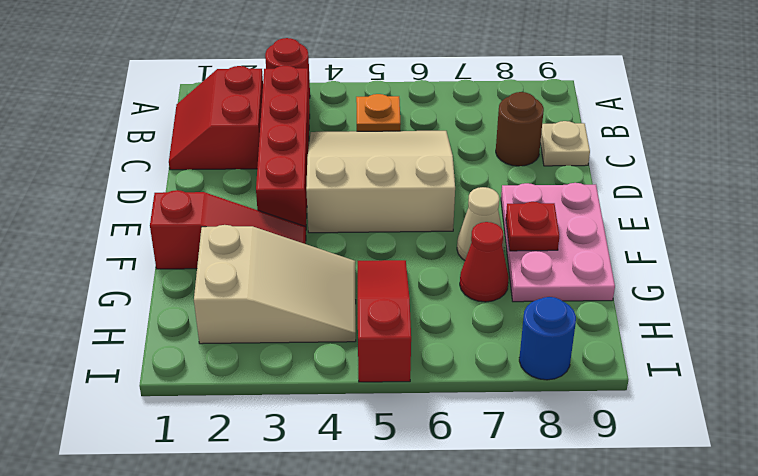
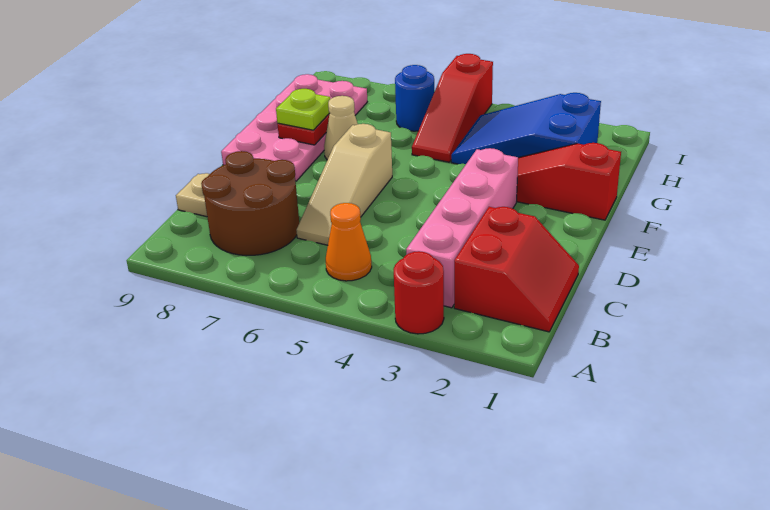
red brick B3:E3 level 1 -> pink brick B3:E3 level 1
orange plate B5 level 1 -> orange cone B5 level 1
tan slope C4:E6 level 1 top E -> tan slope C6:E6 level 1 top E
brown round brick C8 level 1 -> brown round brick B7:C8 level 1
pink plate E8:G9 level 1 -> pink plate E8:H9 level 1
none -> lime plate F8 level 3
tan slope G2:H4 level 1 top 2 -> blue slope G2:H4 level 1 top 2
red cone G7 level 1 -> none
blue round brick I8 level 1 -> blue round brick H6 level 1

